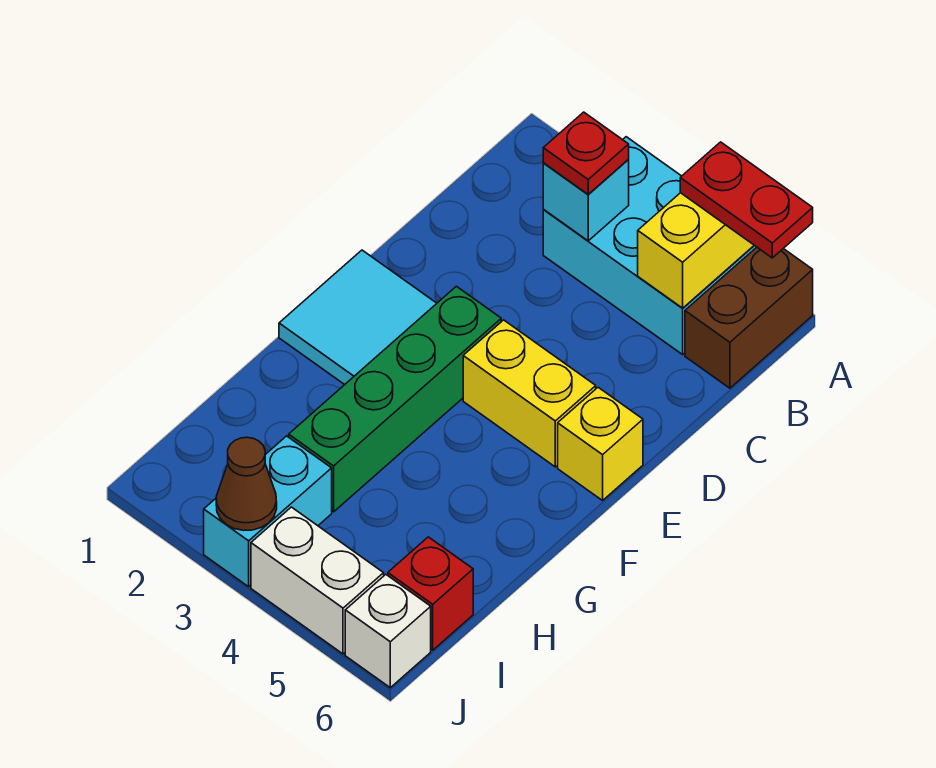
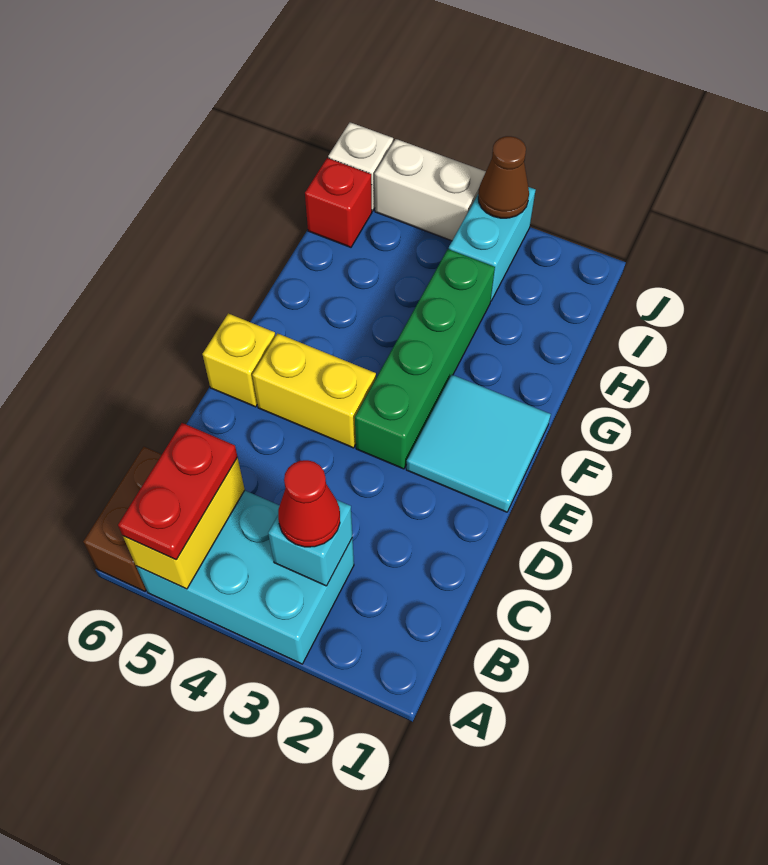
red plate A5:A6 level 3 -> red plate A5:B5 level 3
red plate B3 level 3 -> red cone B3 level 3

